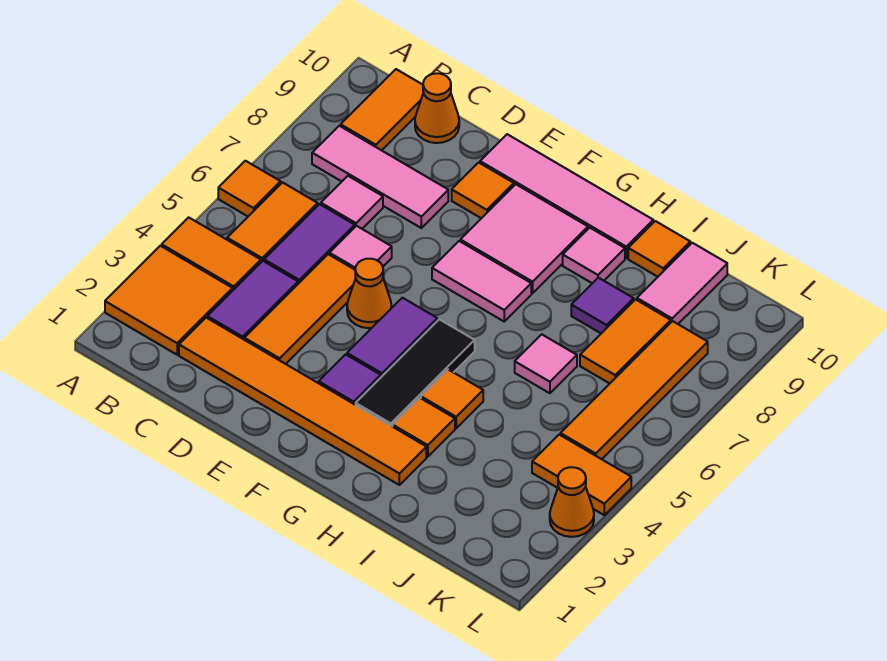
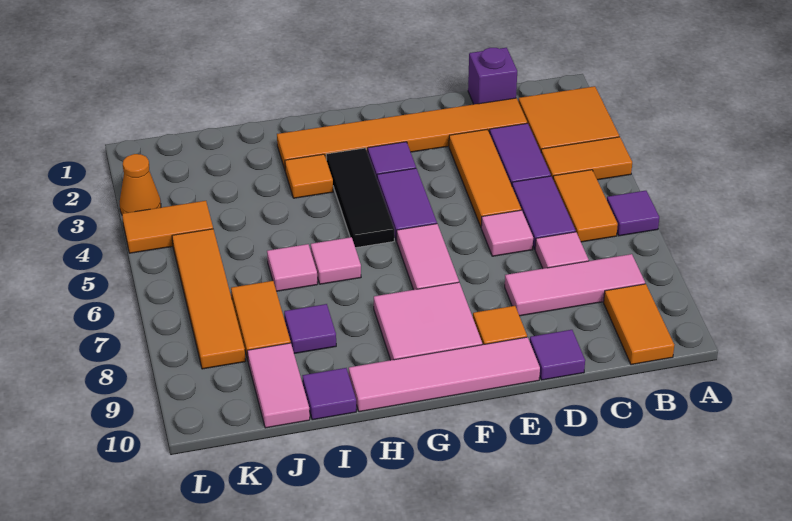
orange tile A6 level 1 -> purple tile A6 level 1
none -> purple brick C1 level 1
orange cone C10 level 1 -> none
none -> purple tile D10 level 1
orange cone E5 level 1 -> none
pink tile F7:G7 level 1 -> pink tile F6:F7 level 1
orange tile H4 level 1 -> none
pink tile H9 level 1 -> pink tile H6 level 1
orange tile I10 level 1 -> purple tile I10 level 1

